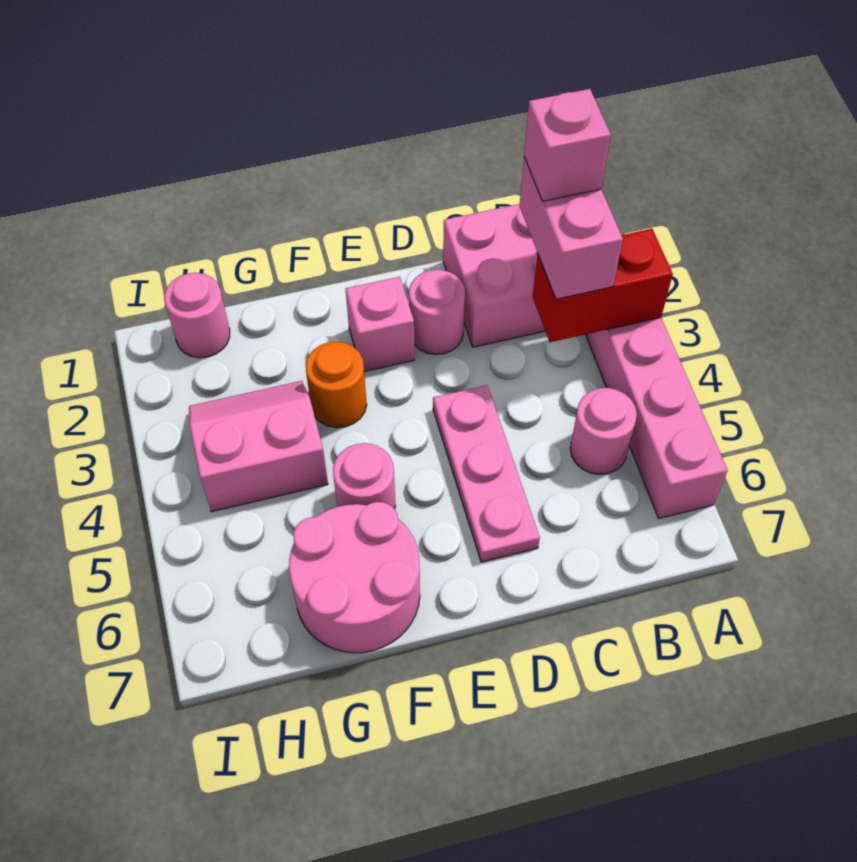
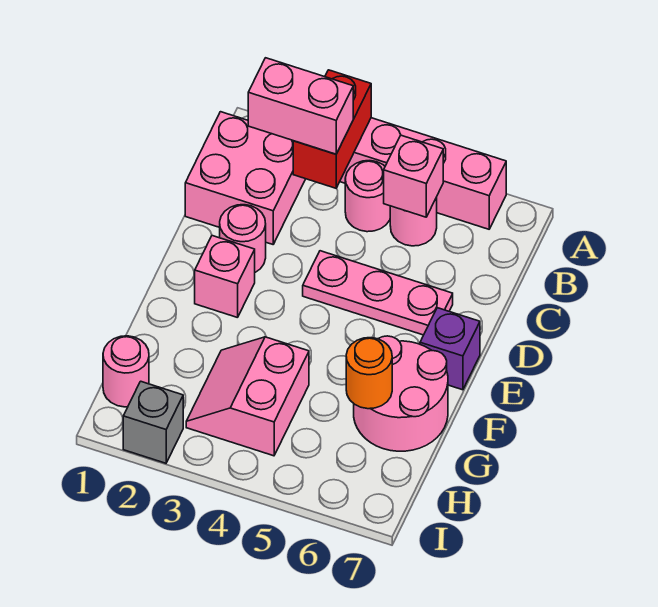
pink brick B2 level 4 -> pink brick B5 level 2
none -> purple brick E7 level 1
orange round brick F3 level 1 -> orange round brick G6 level 2
pink round brick F5 level 1 -> pink round brick B4 level 1
none -> grey brick I2 level 1

